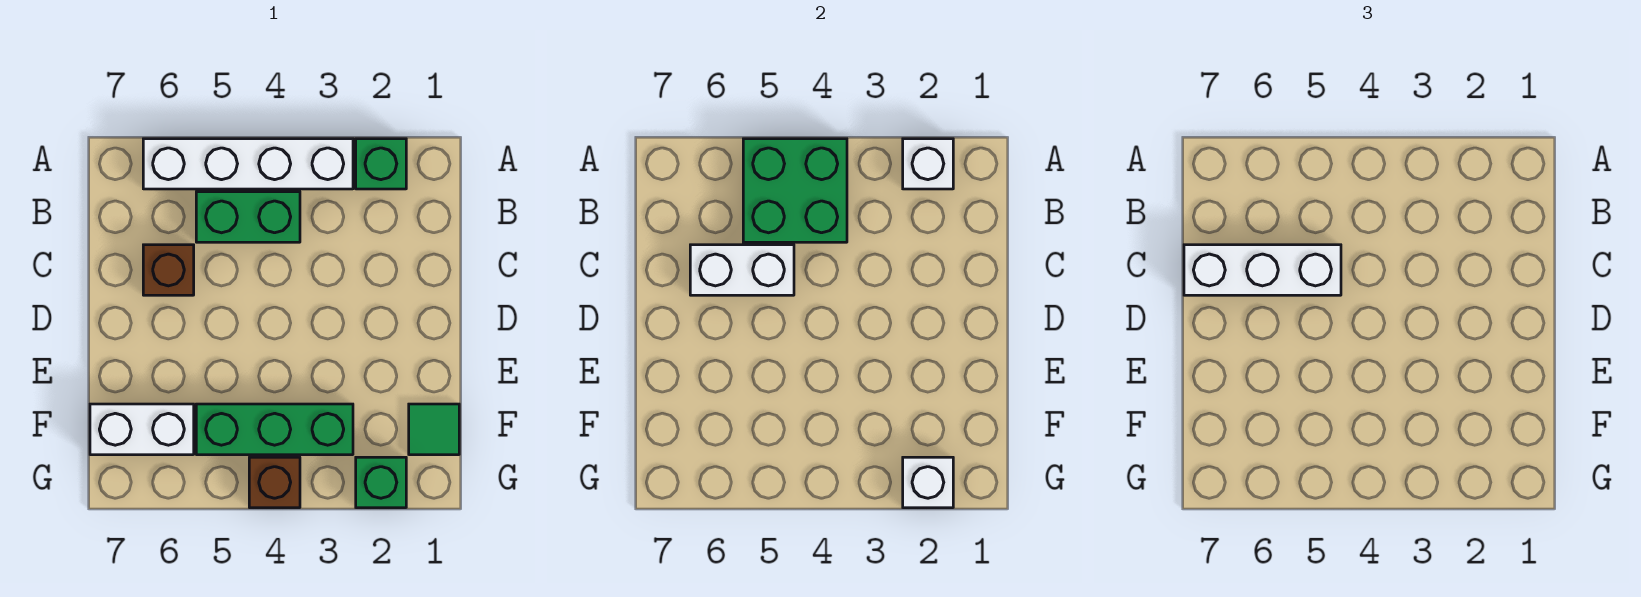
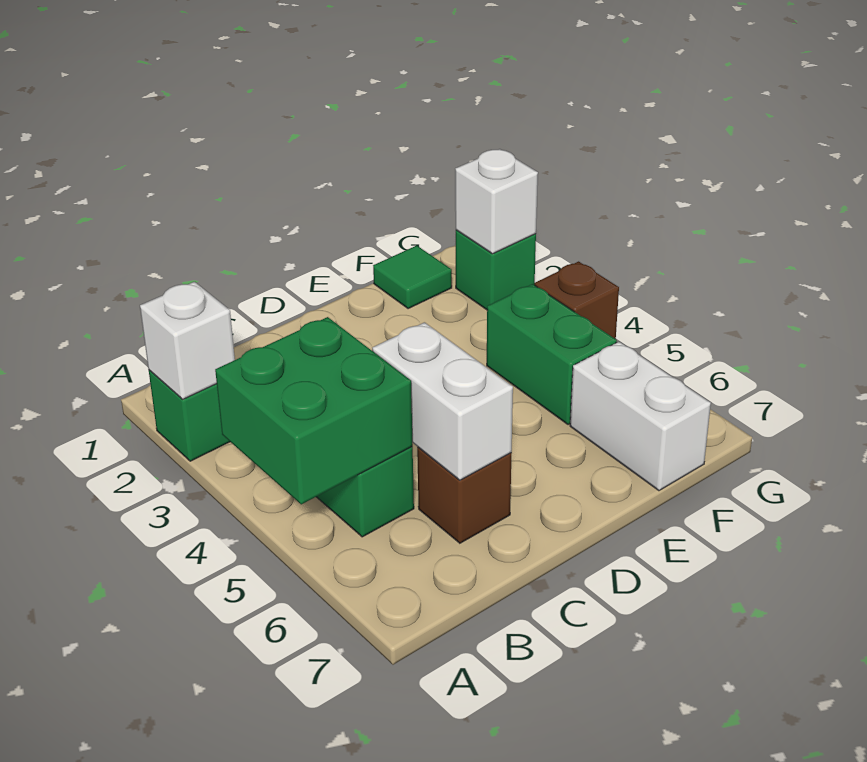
white brick A3:A6 level 1 -> none
white brick C5:C7 level 3 -> none
green brick F3:F5 level 1 -> green brick F4:F5 level 1

